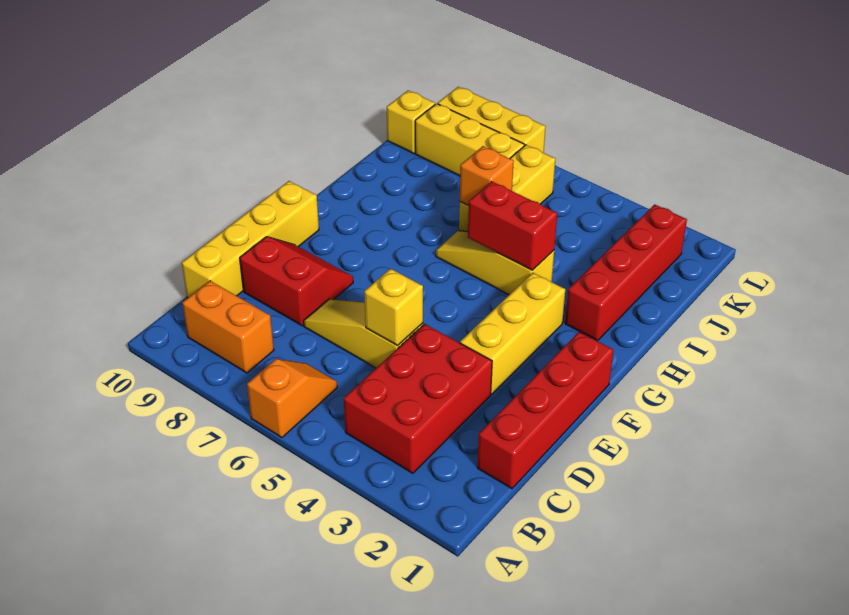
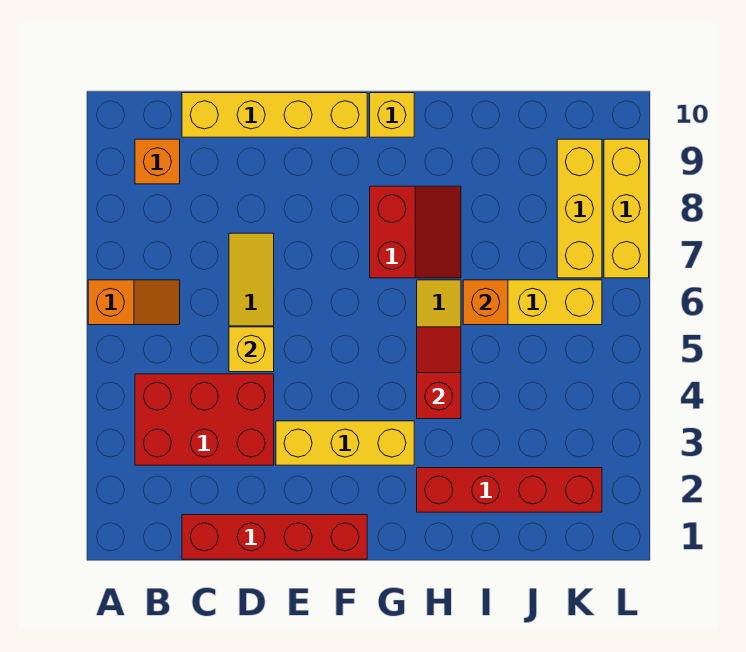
orange brick B8:B9 level 1 -> orange brick B9 level 1
red slope D8:E9 level 1 top D -> red slope G7:H8 level 1 top G
red brick H4:H5 level 2 -> red slope H4:H5 level 2 top 4
yellow brick K10 level 1 -> yellow brick G10 level 1

